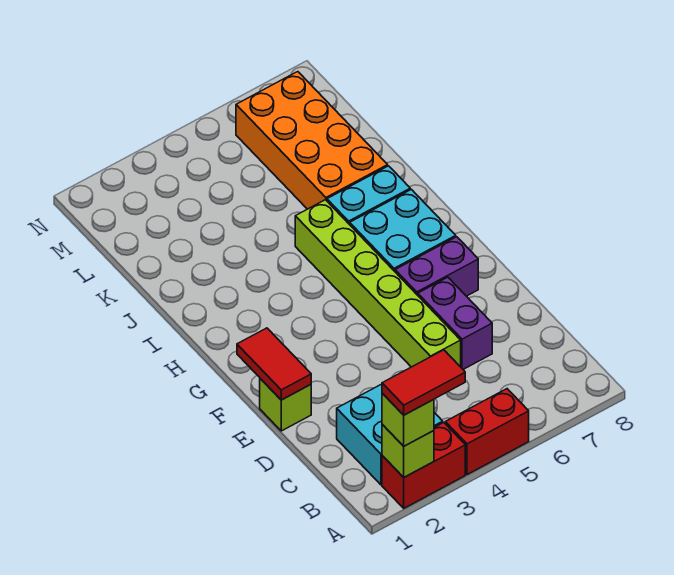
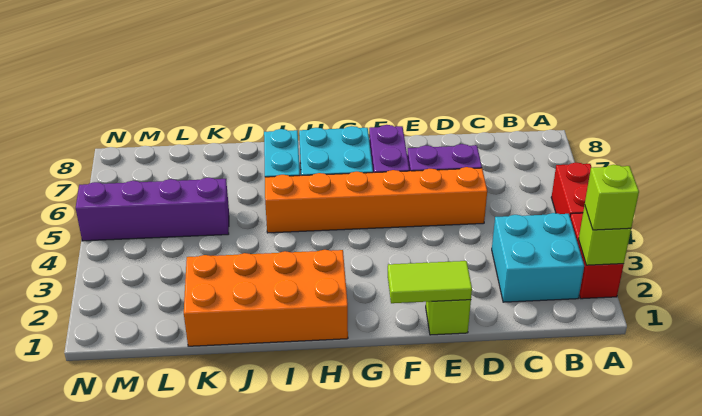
red tile A2:A3 level 4 -> none
lime brick D5:I5 level 1 -> orange brick D5:I5 level 1
red tile E1:F1 level 2 -> lime tile E1:F1 level 2
orange brick J6:M7 level 1 -> orange brick H1:K2 level 1
none -> purple brick K5:N5 level 1

